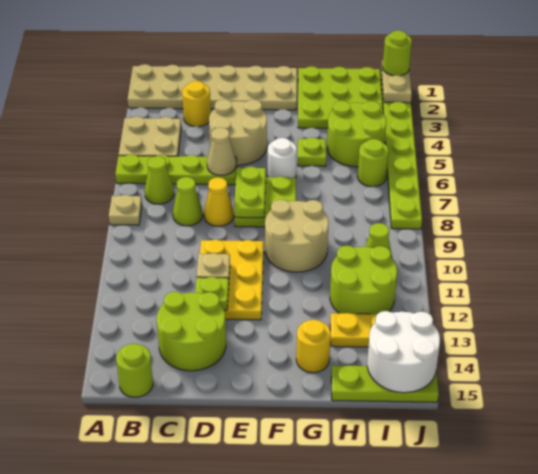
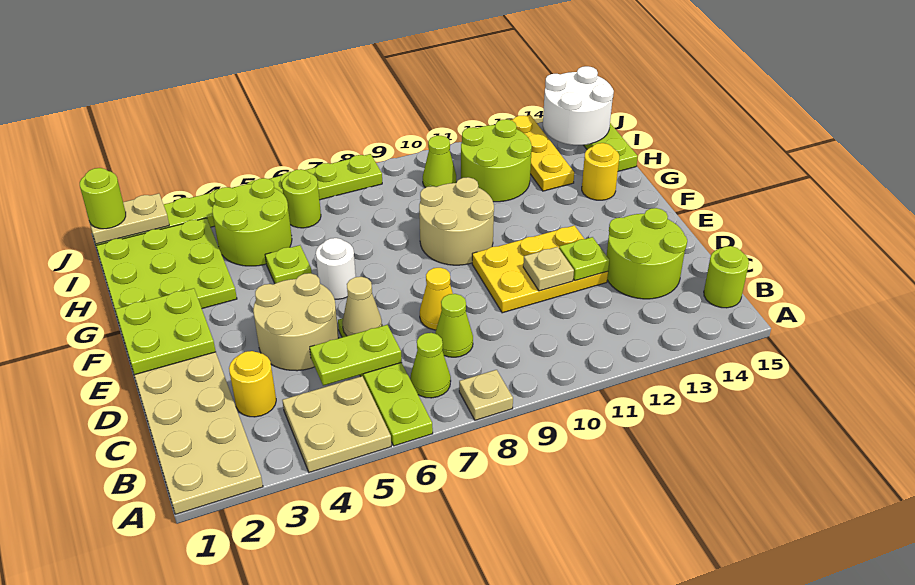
lime plate E7:F8 level 1 -> lime plate E1:F2 level 2
lime plate E7:E8 level 2 -> lime plate C5:C6 level 2

